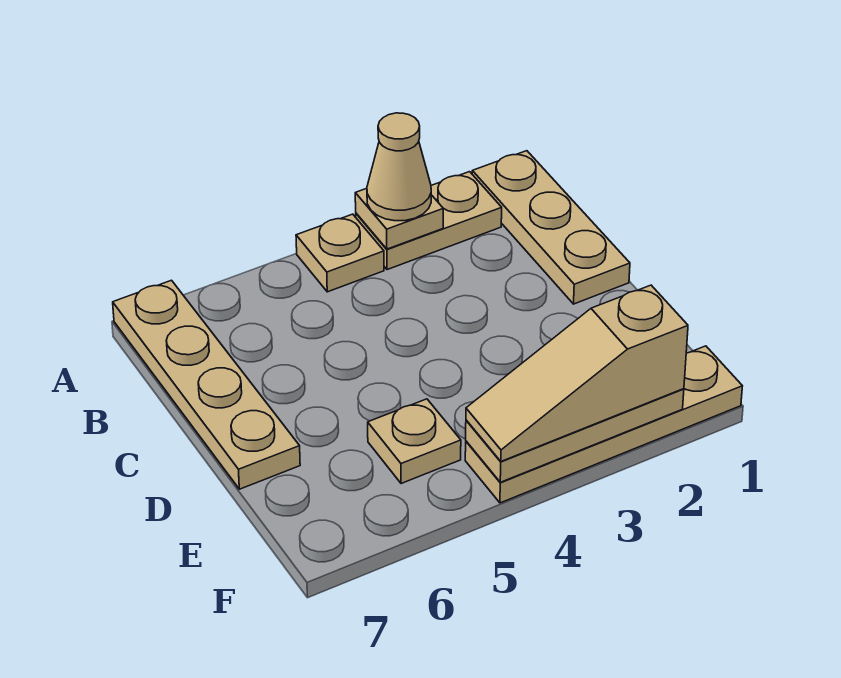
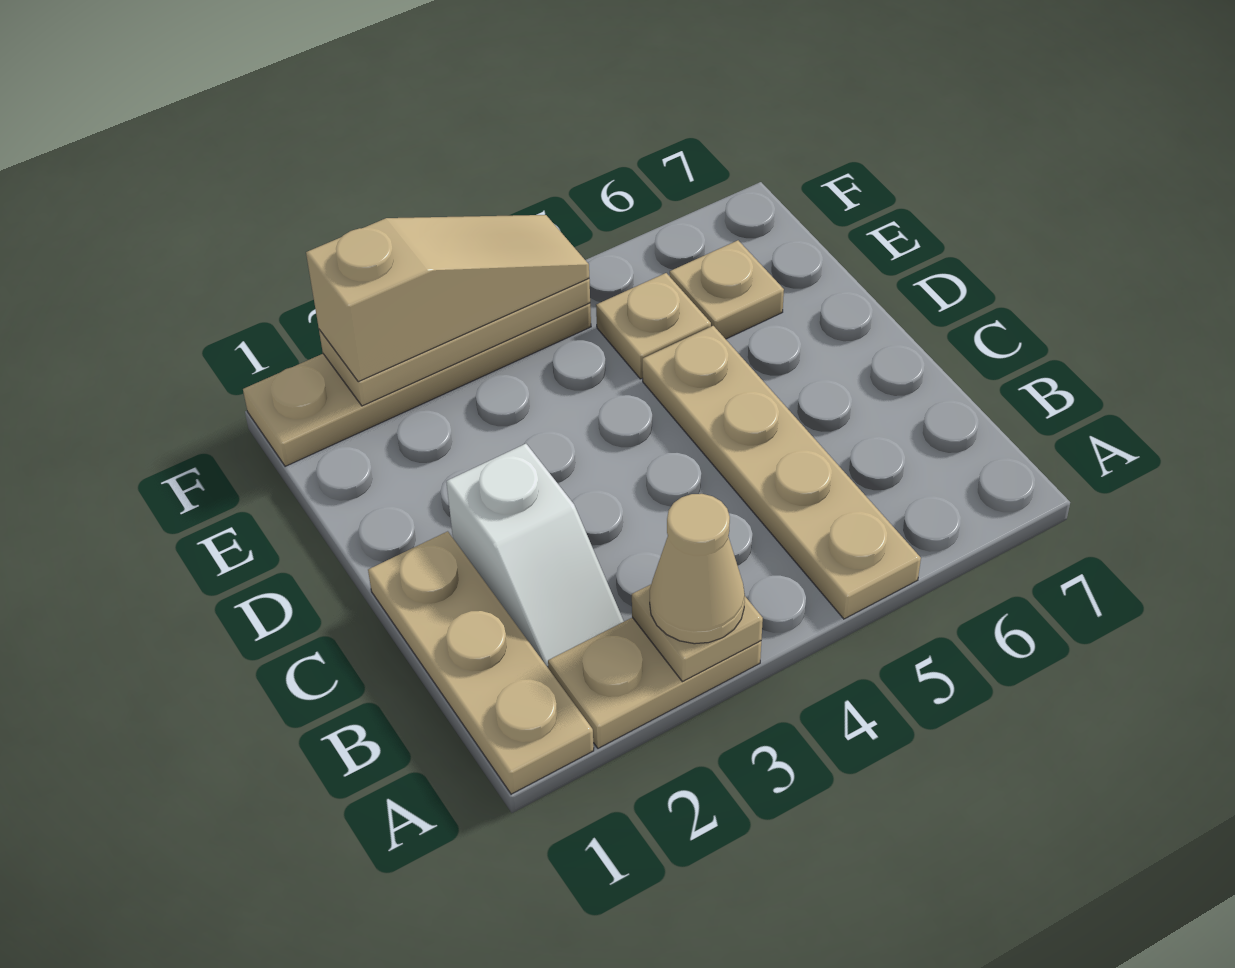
tan plate A4 level 1 -> tan plate E6 level 1
tan plate A7:D7 level 1 -> tan plate A5:D5 level 1
none -> white slope B2:C2 level 1 top C

